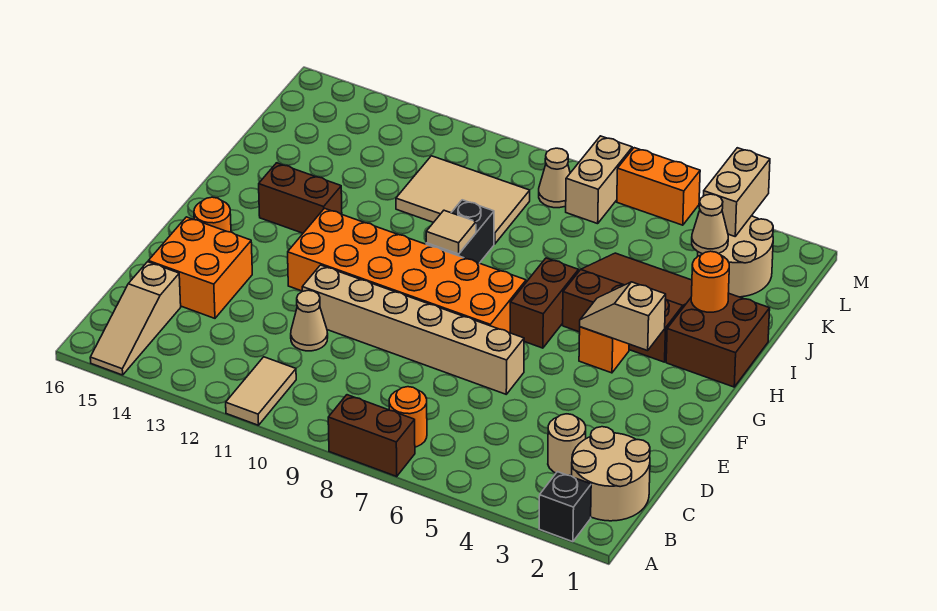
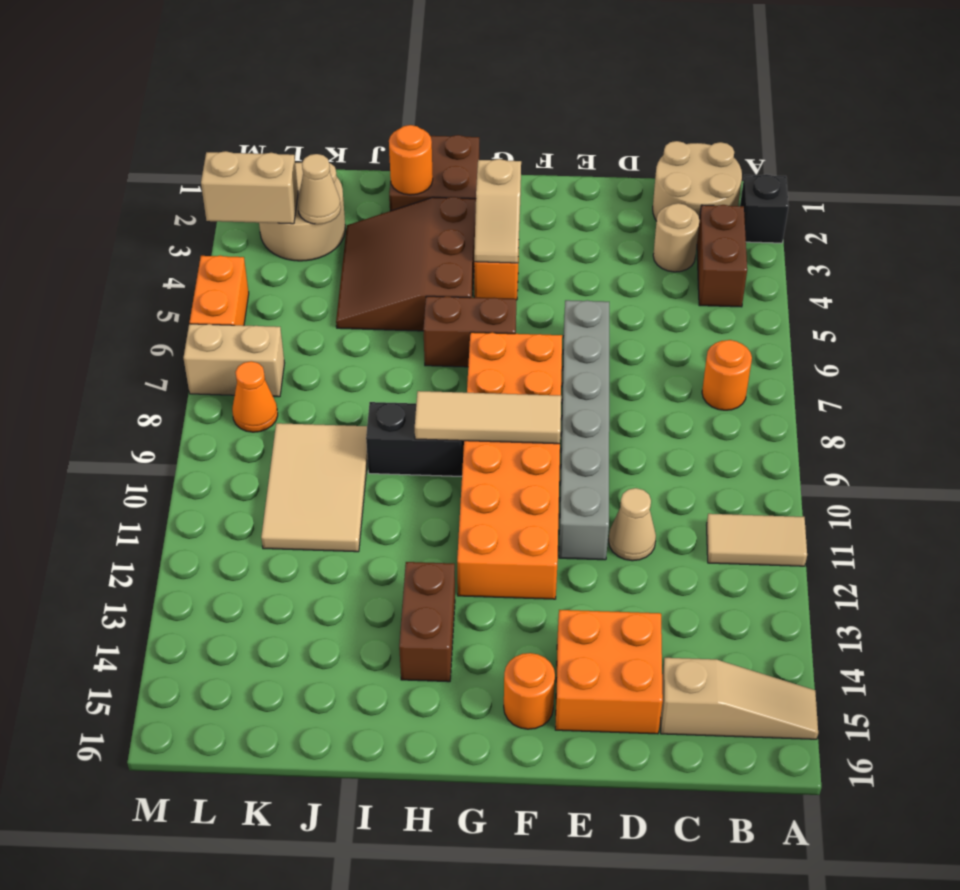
brown brick A7:A8 level 1 -> brown brick B3:B4 level 1
tan brick E6:E11 level 1 -> grey brick E6:E11 level 1
tan tile H9 level 2 -> tan tile F9:H9 level 2
tan cone L8 level 1 -> orange cone L8 level 1

